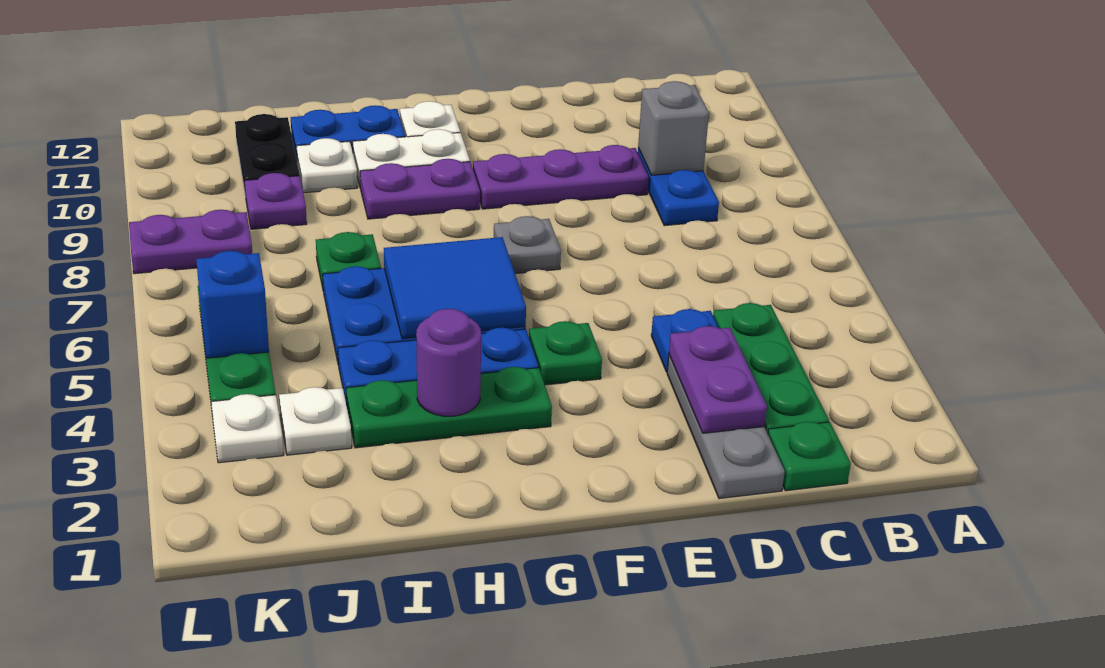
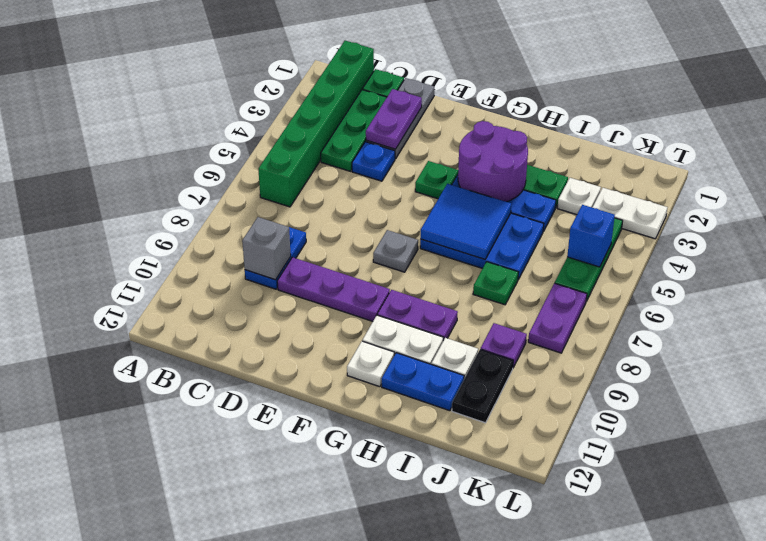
none -> green brick B1:B6 level 1
purple round brick H3 level 2 -> purple round brick G3:H4 level 2
white plate K3 level 1 -> white plate K3:L3 level 1
purple plate K8:L8 level 1 -> purple plate K7:K8 level 1

